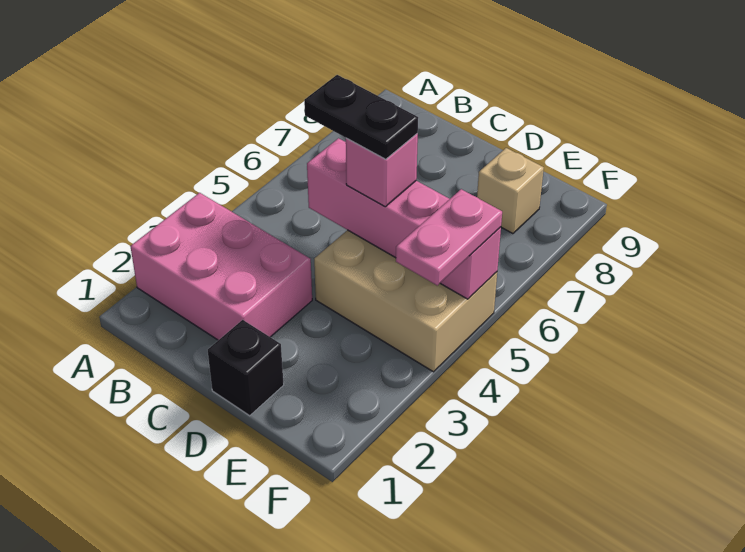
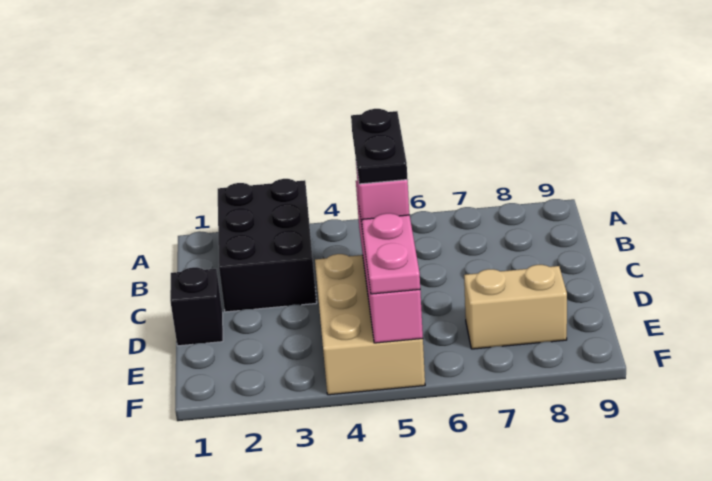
pink brick A2:C3 level 1 -> black brick A2:C3 level 1
tan brick E8 level 1 -> tan brick E7:E8 level 1
pink plate F4:F5 level 3 -> pink plate E5:F5 level 3

